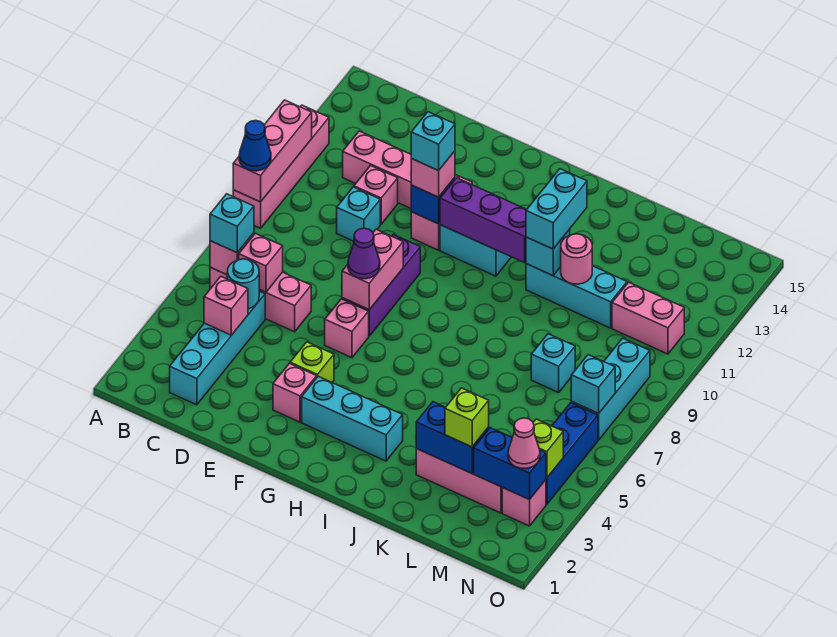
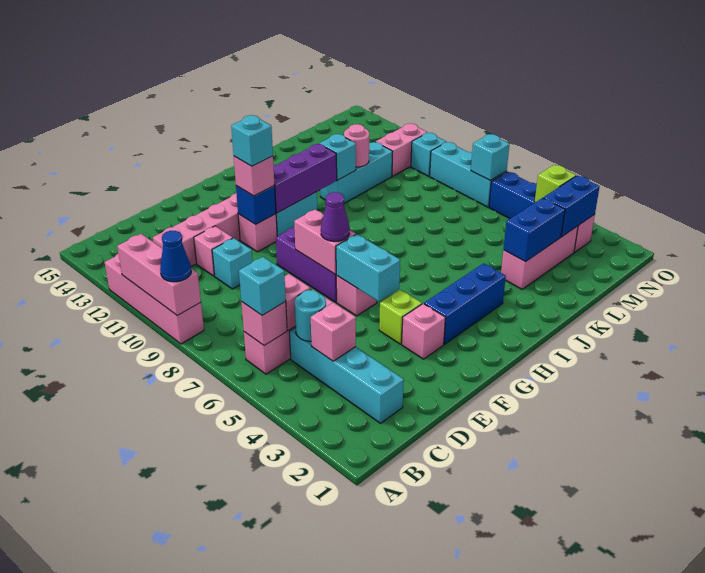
cyan brick G3:I3 level 1 -> blue brick G3:I3 level 1
cyan brick J11:J12 level 3 -> cyan brick F5:F6 level 2
lime brick L3 level 3 -> none
cyan brick L8 level 1 -> cyan brick N10 level 1
pink cone N3 level 3 -> none

